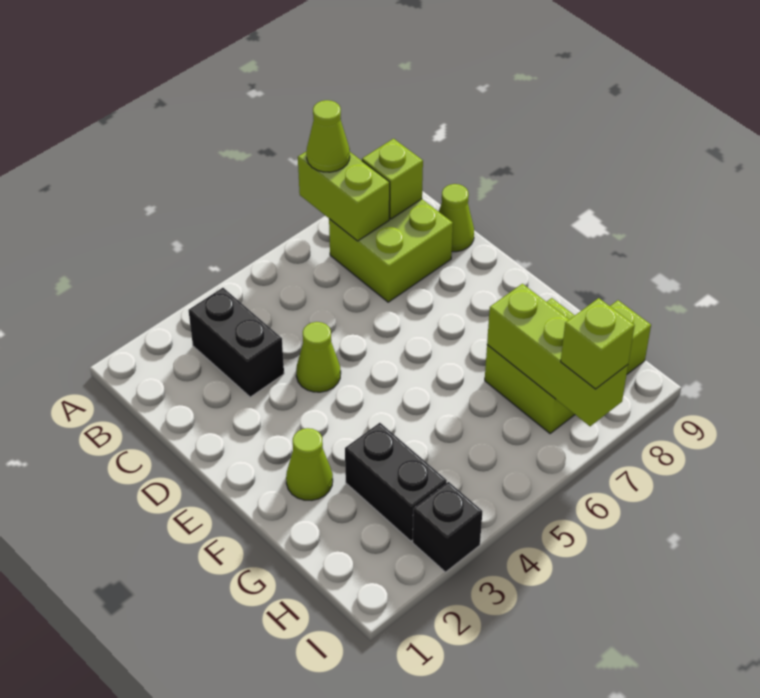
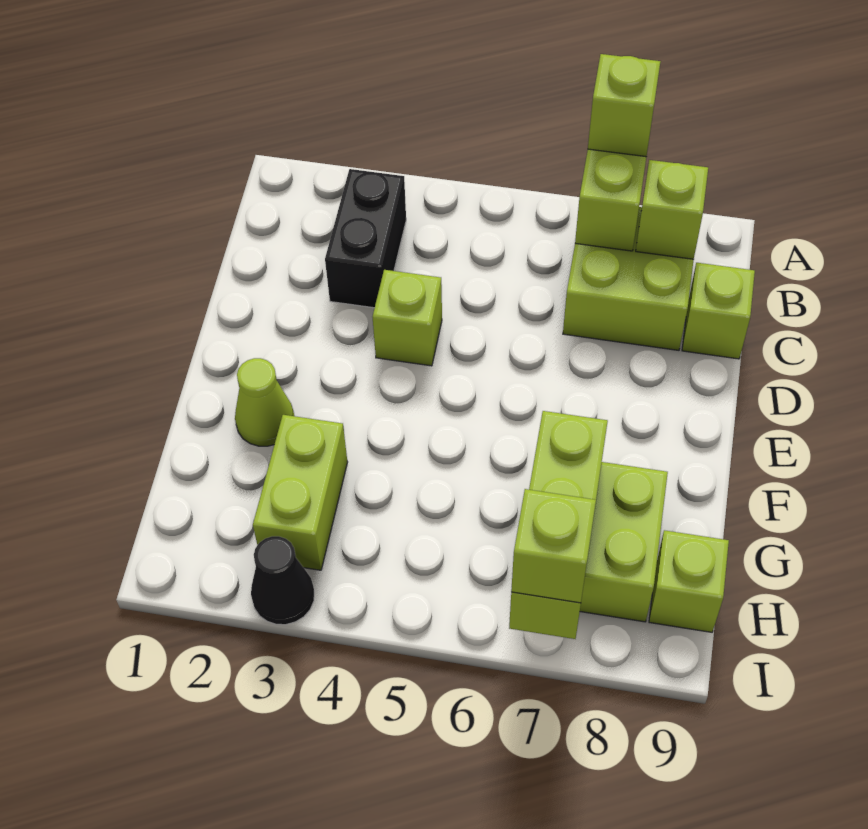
lime cone A7 level 3 -> lime brick A7 level 3
lime cone C9 level 1 -> lime brick C9 level 1
lime cone D4 level 1 -> lime brick D4 level 1
black brick G3:H3 level 1 -> lime brick G3:H3 level 1
black brick I3 level 1 -> black cone I3 level 1

